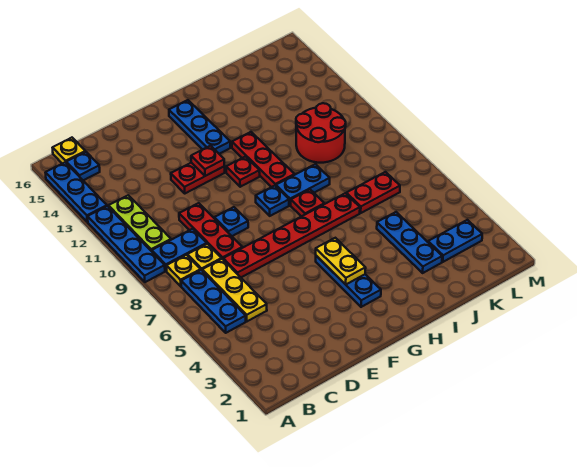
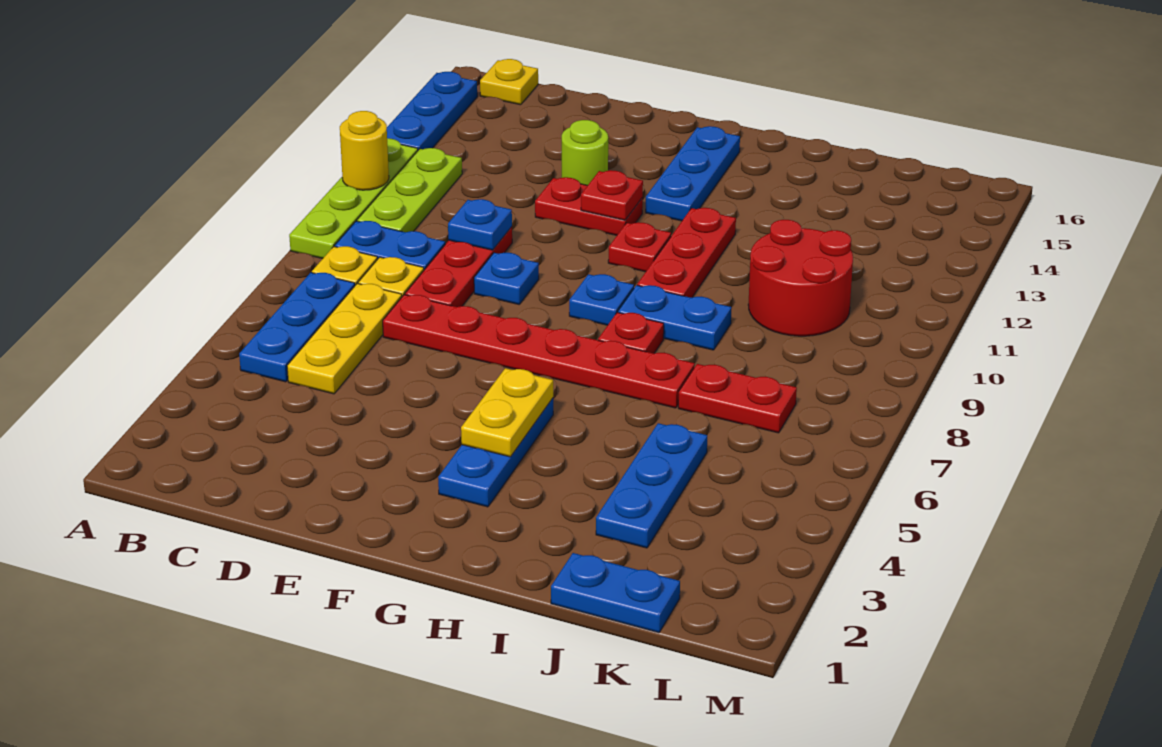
blue plate A9:A12 level 1 -> lime plate A9:A12 level 1
none -> yellow round brick A11 level 2
blue plate B15 level 1 -> blue plate D10 level 2
none -> lime round brick E13 level 1
blue plate K3:L3 level 1 -> blue plate J1:K1 level 1

